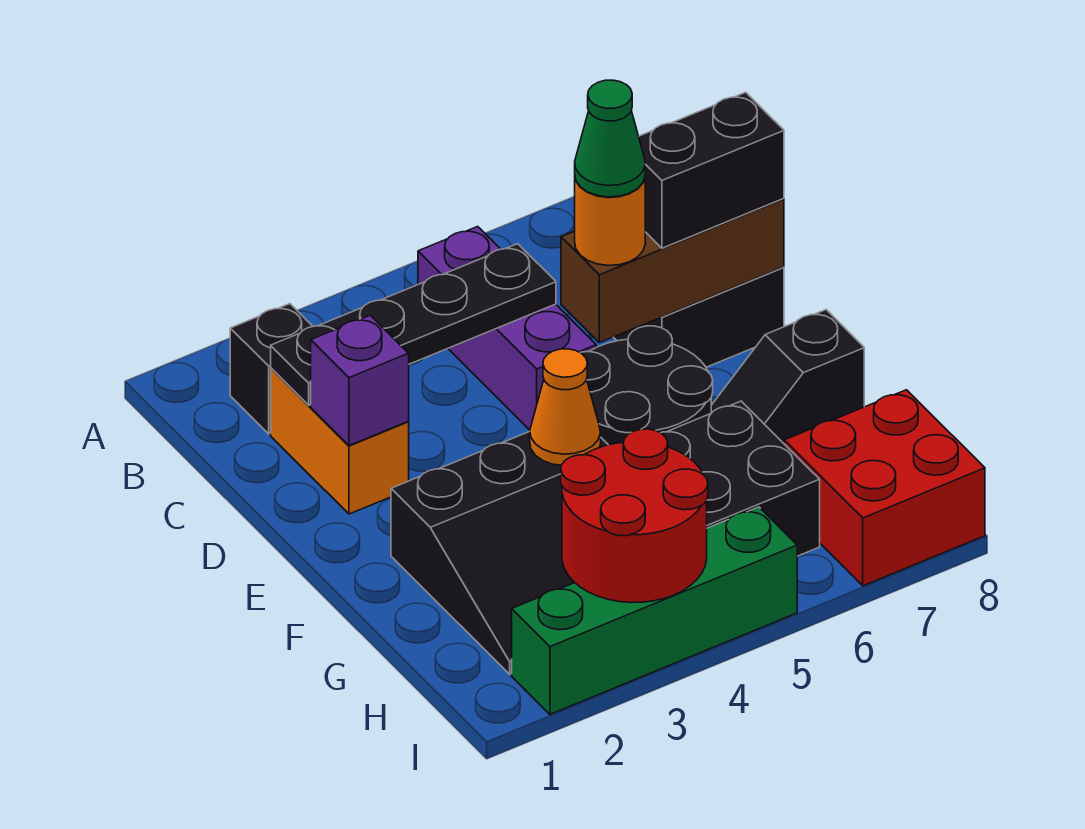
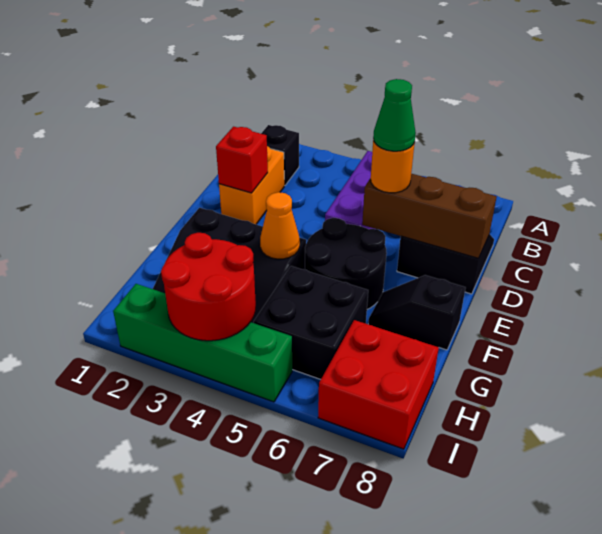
black plate C2:C5 level 2 -> none
purple brick D2 level 2 -> red brick D2 level 2
black brick D7:D8 level 3 -> none

